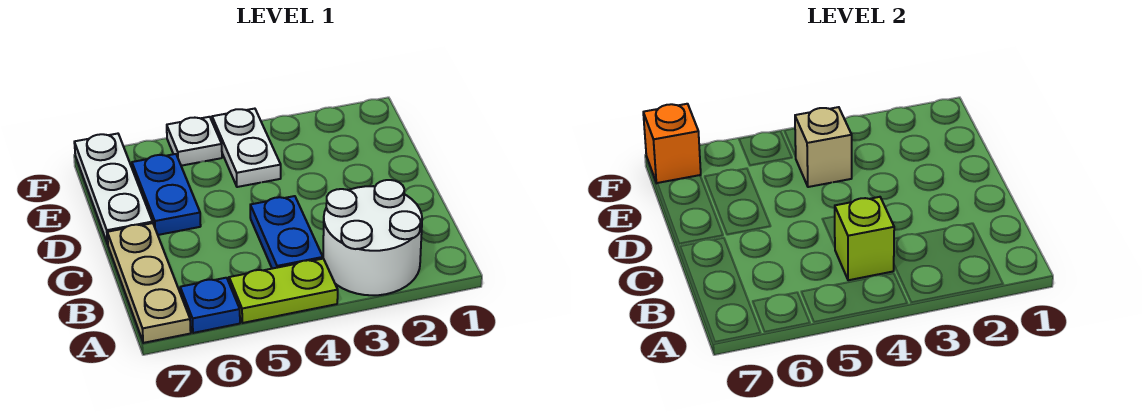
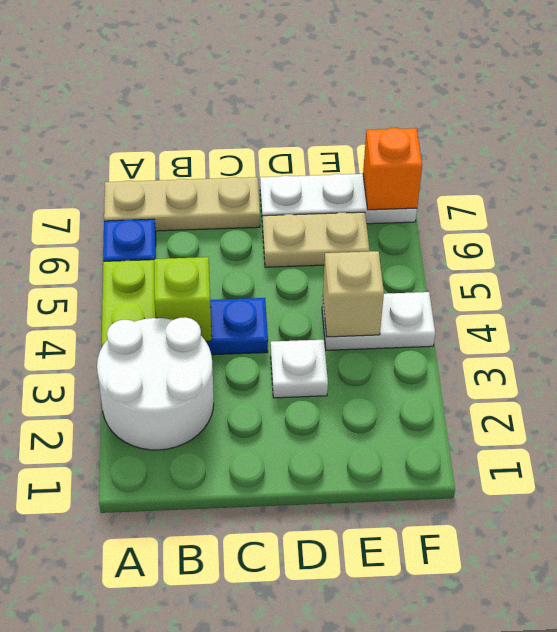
blue plate D6:E6 level 1 -> tan plate D6:E6 level 1
white plate F5 level 1 -> white plate D3 level 1

